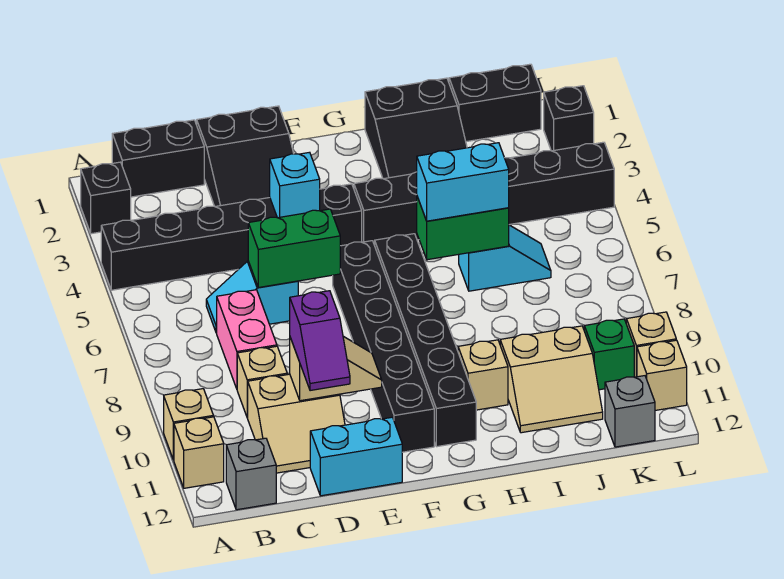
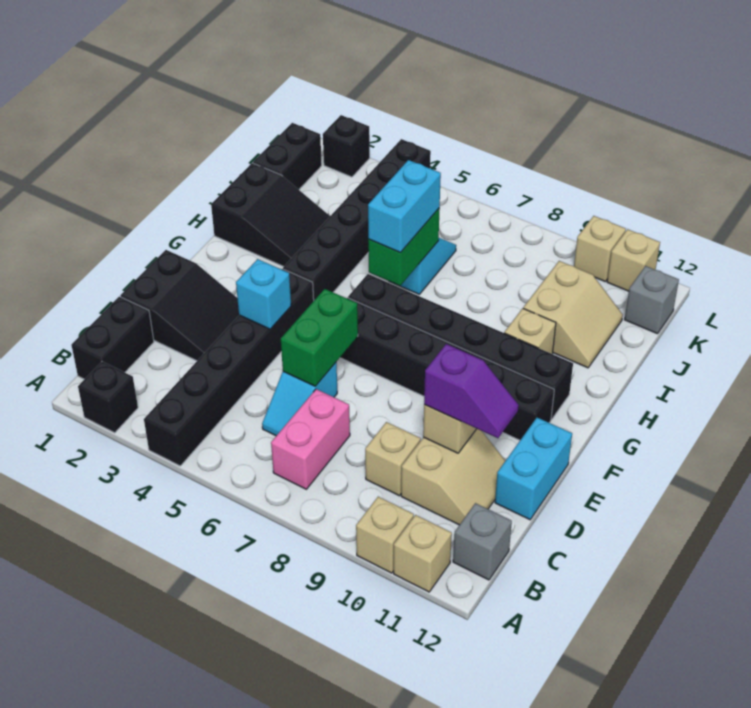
pink brick C7:C8 level 1 -> pink brick B7:C7 level 1
green brick K10 level 1 -> none

